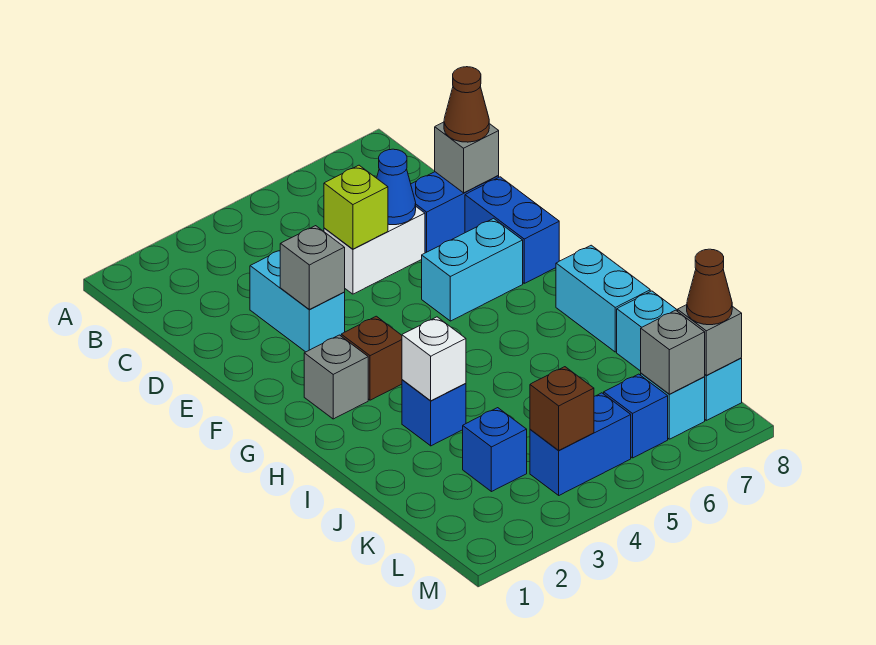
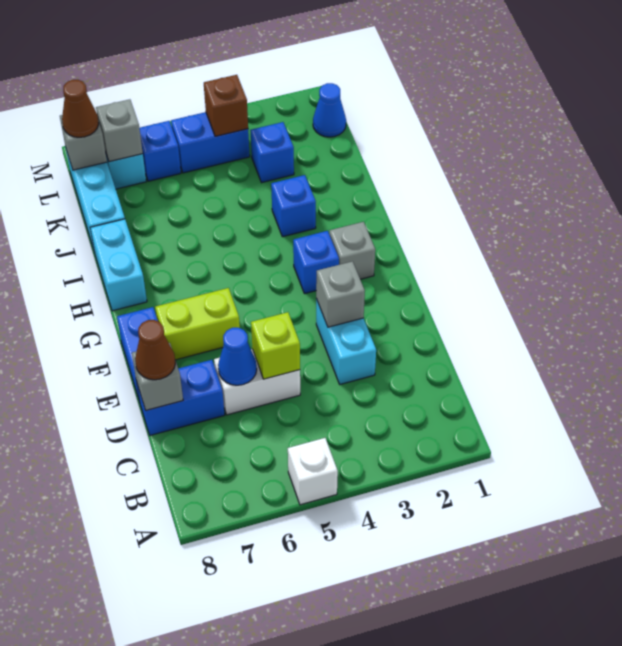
cyan brick F6:F7 level 1 -> lime brick F6:F7 level 1
brown brick G3 level 1 -> blue brick G3 level 1
white brick I3 level 2 -> white brick A5 level 1
none -> blue cone L1 level 1

